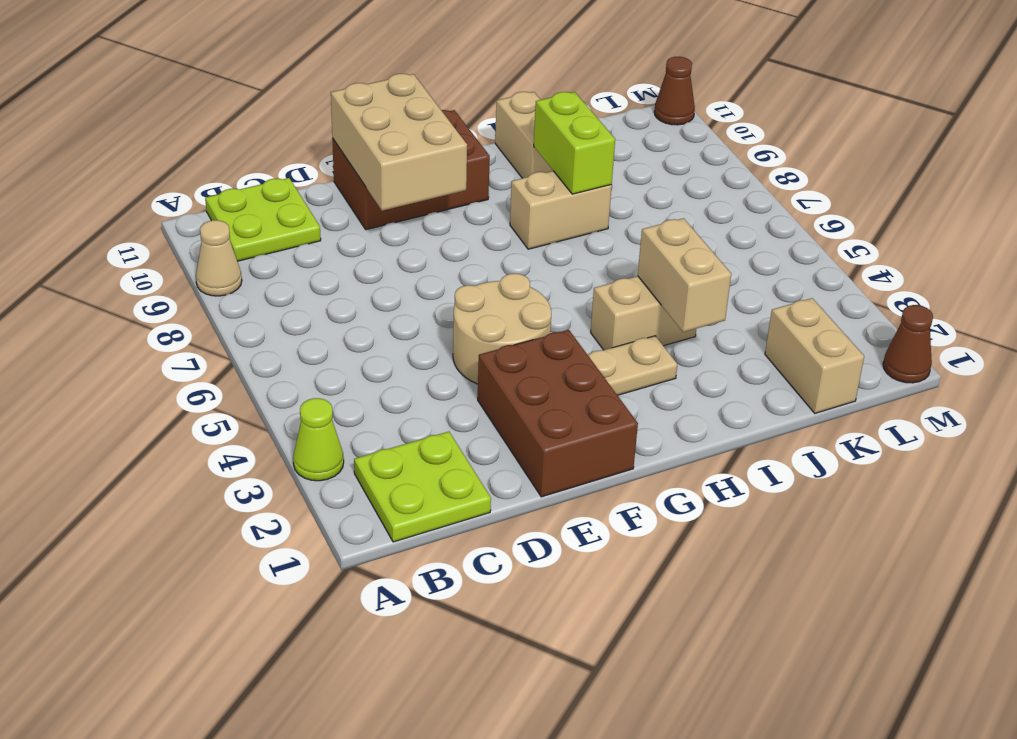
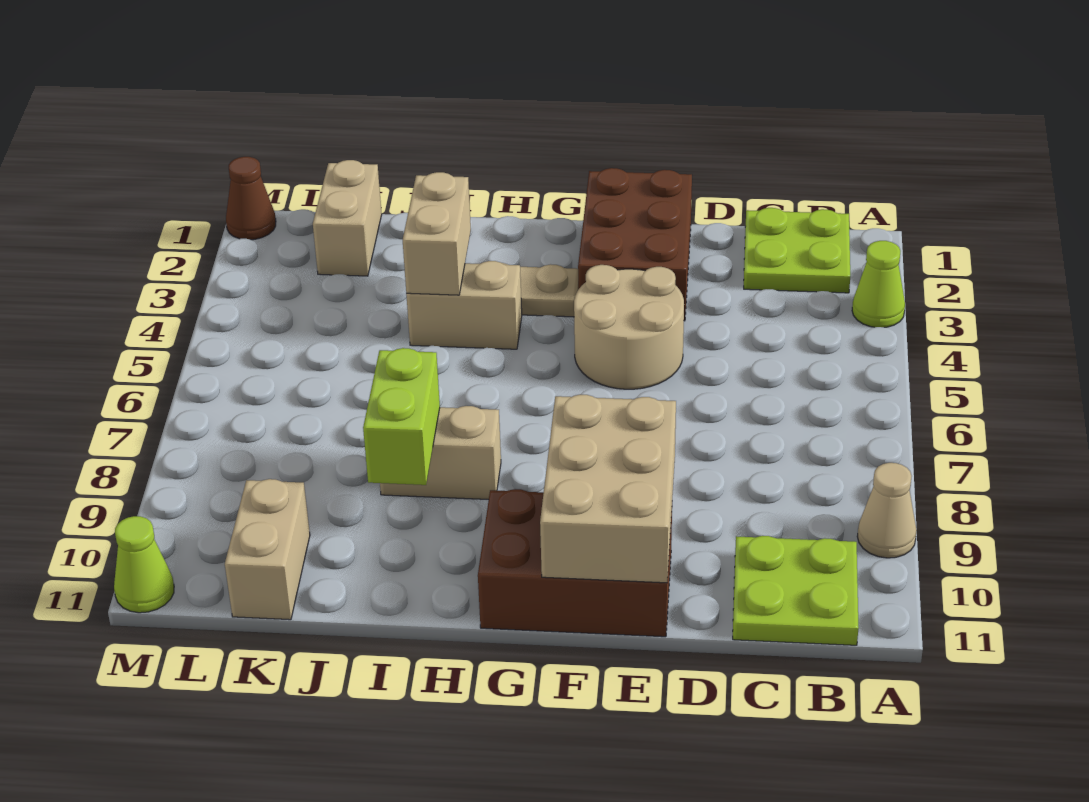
tan brick I10:I11 level 1 -> tan brick K10:K11 level 1
brown cone M11 level 1 -> lime cone M11 level 1

